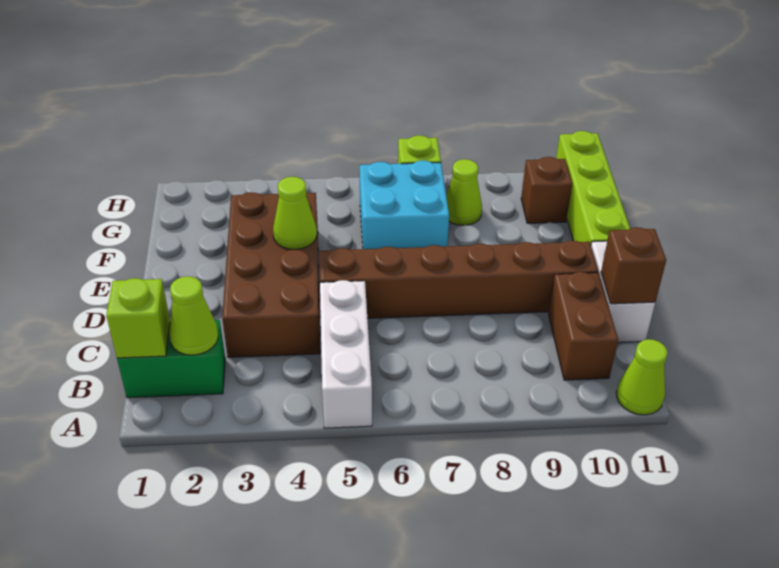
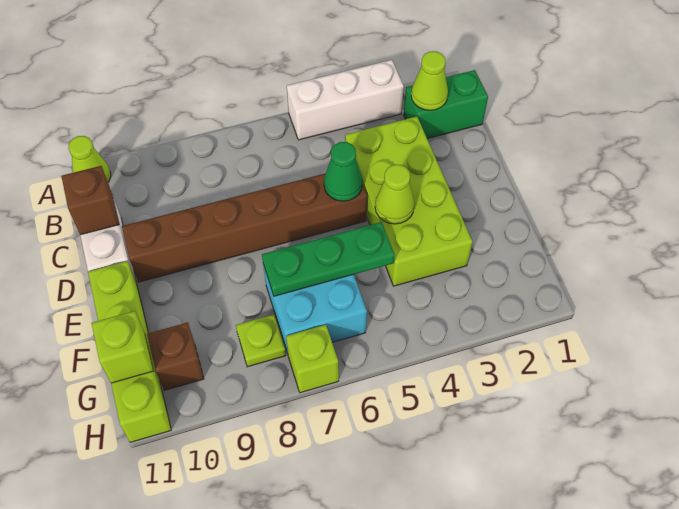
white brick A5:C5 level 1 -> white brick A3:A5 level 1
lime brick B1 level 2 -> lime brick G11 level 2
brown brick B10:C10 level 1 -> none
brown brick C3:F4 level 1 -> lime brick C3:F4 level 1
none -> green cone D5 level 2
none -> green plate F5:F7 level 2
lime cone G8 level 1 -> lime plate G8 level 1

